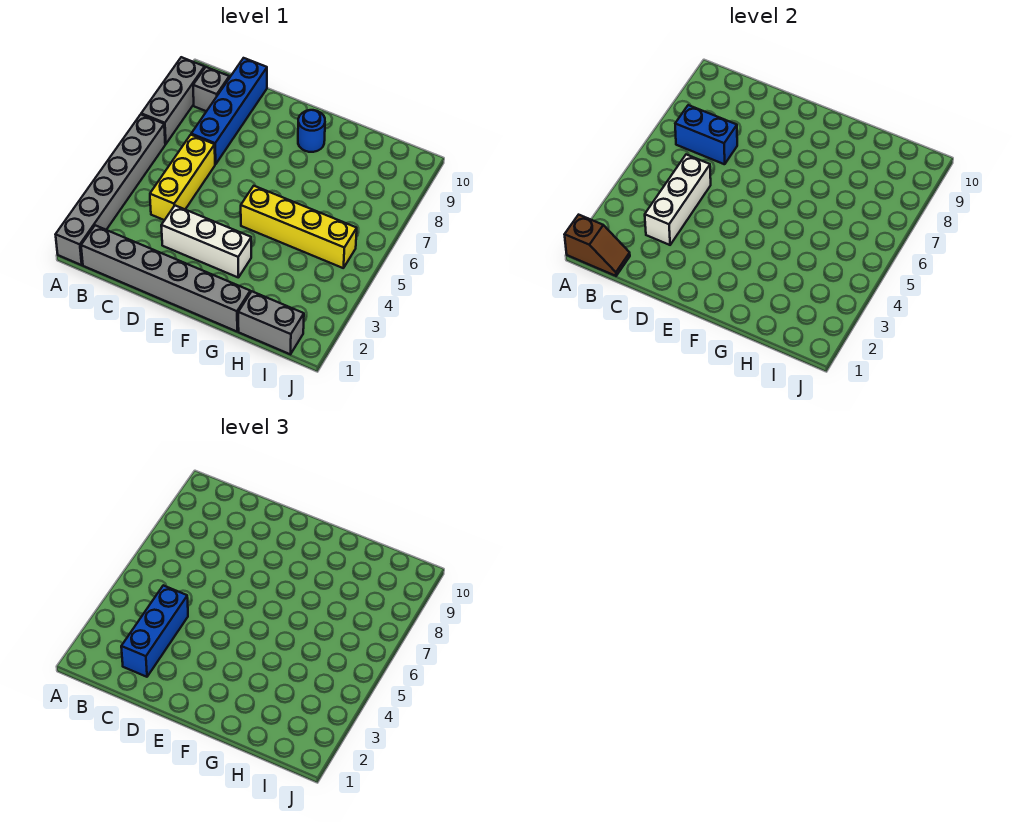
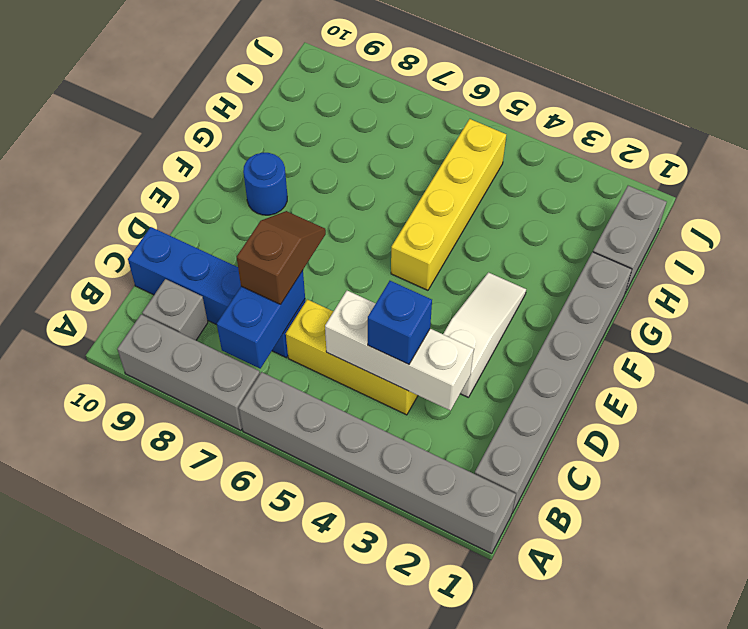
brown slope A1:B1 level 2 top A -> brown slope C7:D7 level 3 top C
blue brick C2:C4 level 3 -> blue brick C4 level 3
white brick D3:F3 level 1 -> white slope D3:F3 level 1 top D

